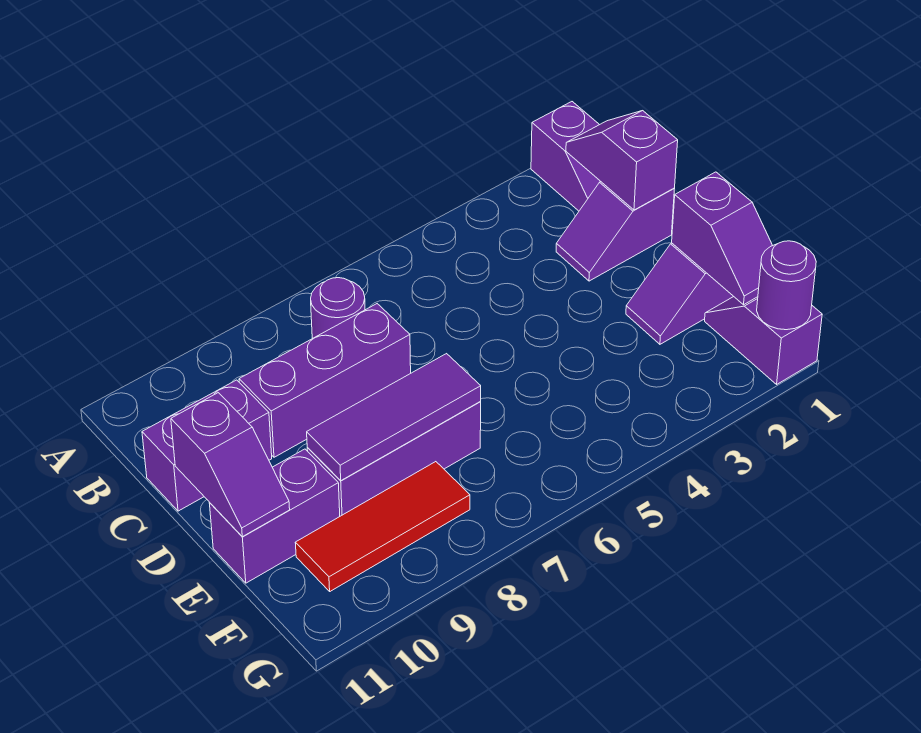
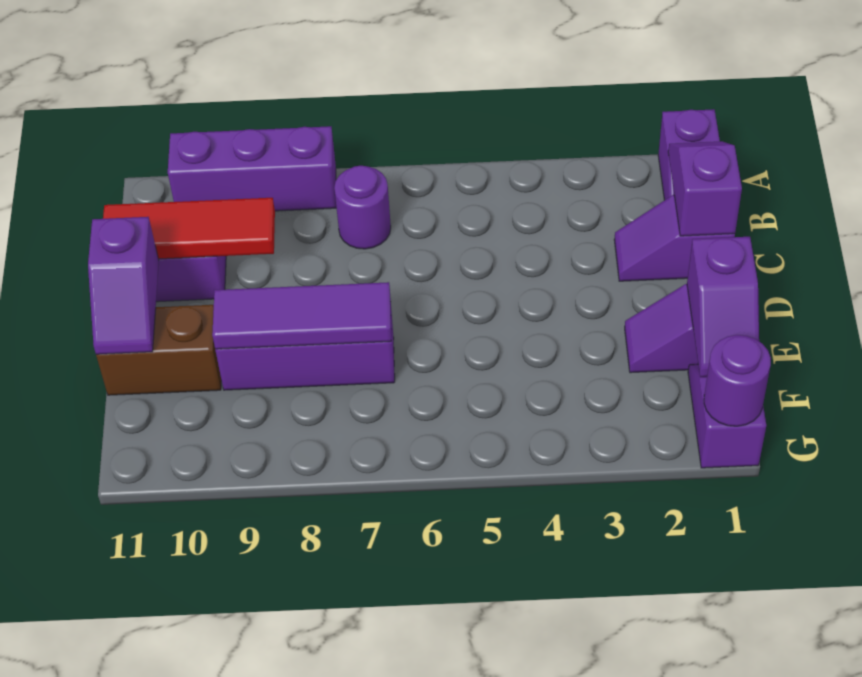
purple brick C7:C9 level 1 -> purple brick A8:A10 level 1
purple brick E10:E11 level 1 -> brown brick E10:E11 level 1
red tile F8:F10 level 1 -> red tile C9:C11 level 2

